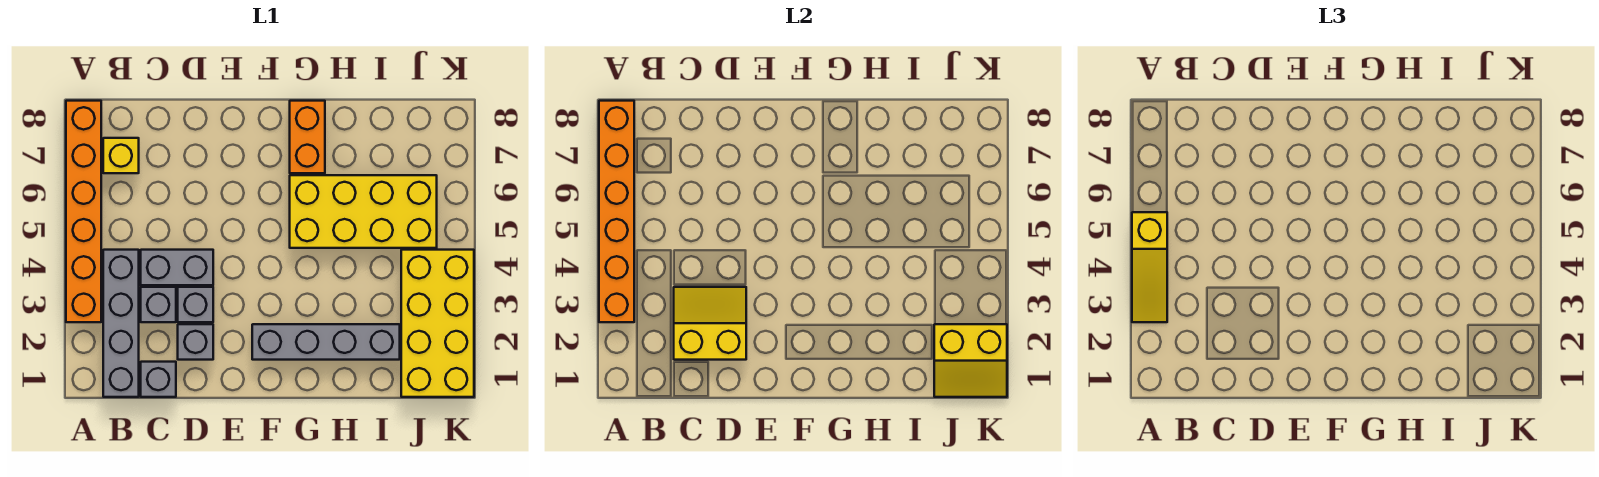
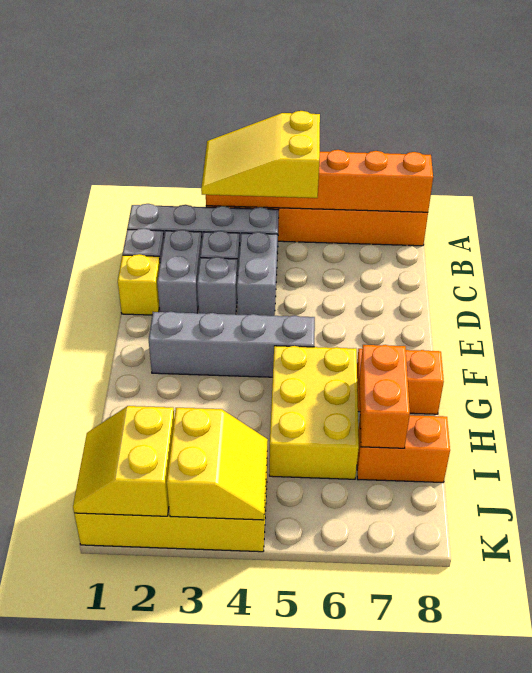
yellow slope A3:A5 level 3 top 5 -> yellow slope A3:B5 level 3 top 5
yellow brick B7 level 1 -> yellow brick D1 level 1
yellow slope C2:D3 level 2 top 2 -> yellow slope J3:K4 level 2 top 3
grey brick D2 level 1 -> grey brick C2:D2 level 1
grey brick F2:I2 level 1 -> grey brick F2:F5 level 1
yellow brick G5:J6 level 1 -> yellow brick G5:I6 level 1
none -> orange brick H7:I7 level 2
none -> orange brick I7:I8 level 1

